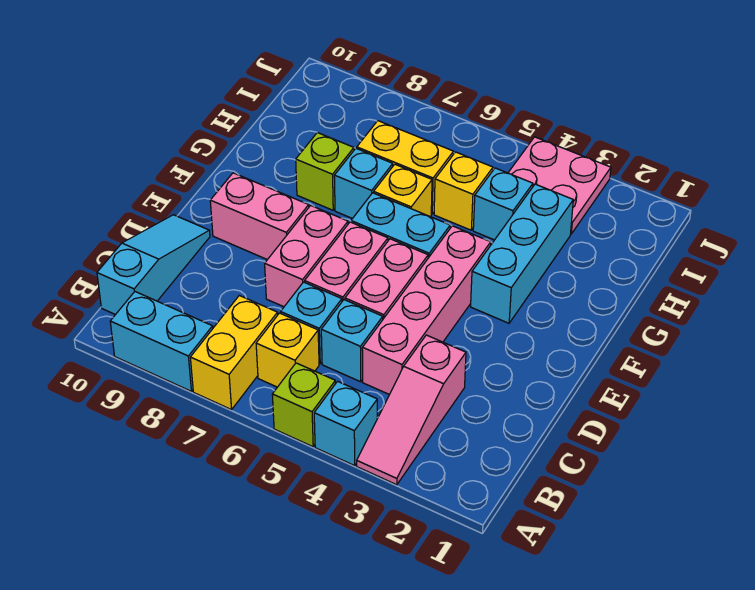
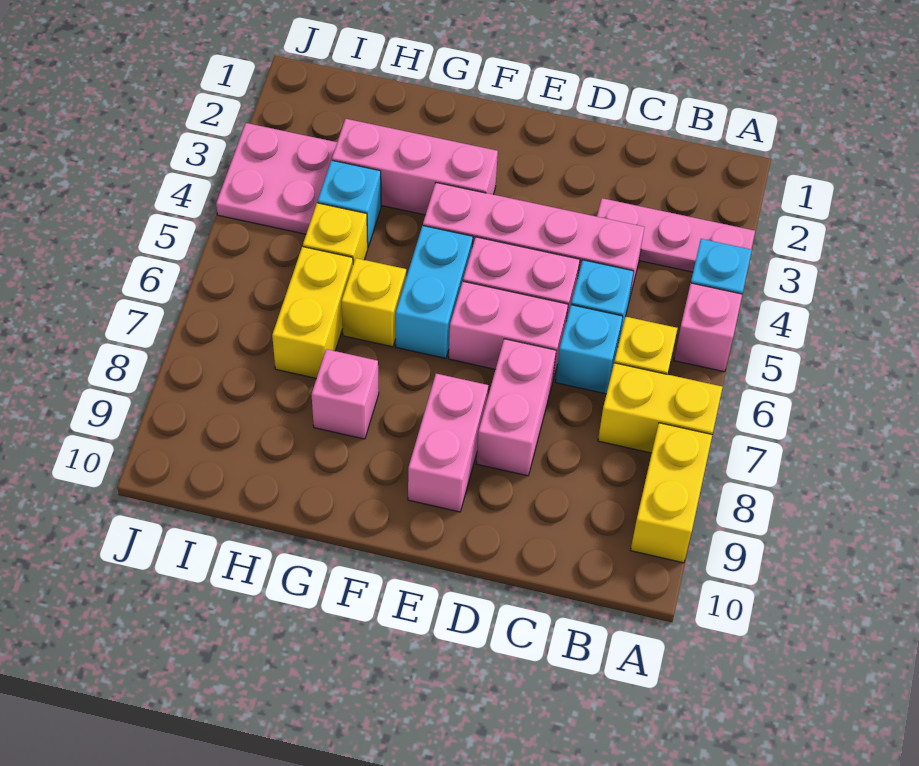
pink slope A3:C3 level 1 top C -> pink plate A3:C3 level 1
lime brick A5 level 1 -> pink brick A5 level 1
cyan brick A8:A9 level 1 -> yellow brick A8:A9 level 1
cyan slope B10:D10 level 1 top B -> none
pink brick D7:E7 level 1 -> pink brick D7:D8 level 1
cyan brick F3:H3 level 1 -> pink brick F3:H3 level 1
cyan brick G7 level 1 -> none
lime brick G8 level 1 -> pink brick G8 level 1

